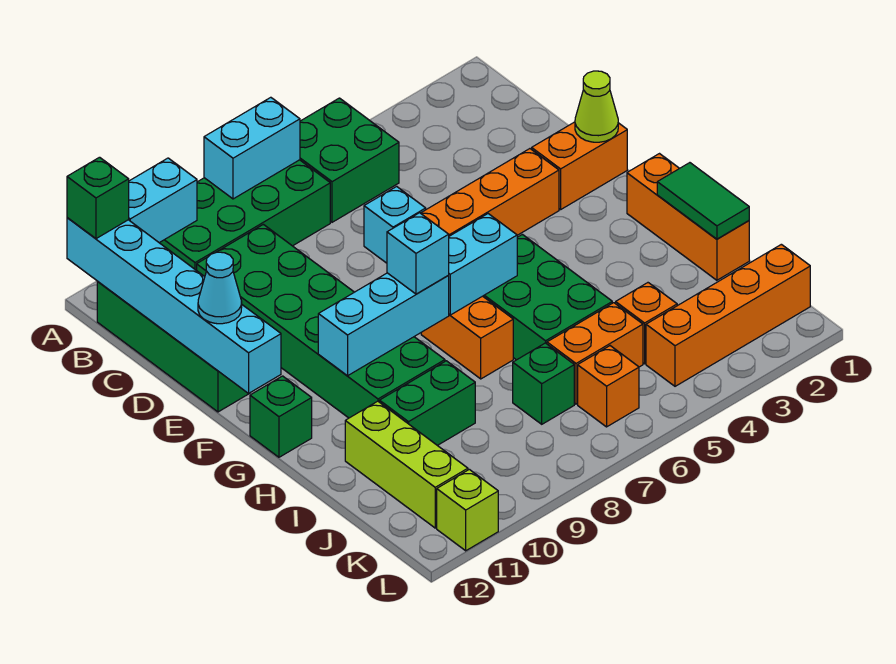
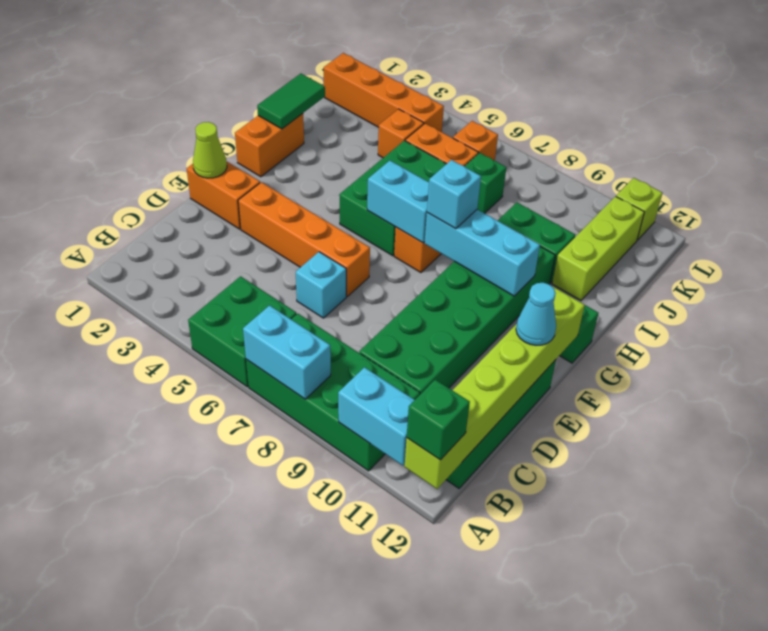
cyan brick A12:F12 level 2 -> lime brick A12:F12 level 2
orange brick G1:I1 level 1 -> orange brick G1:H1 level 1

